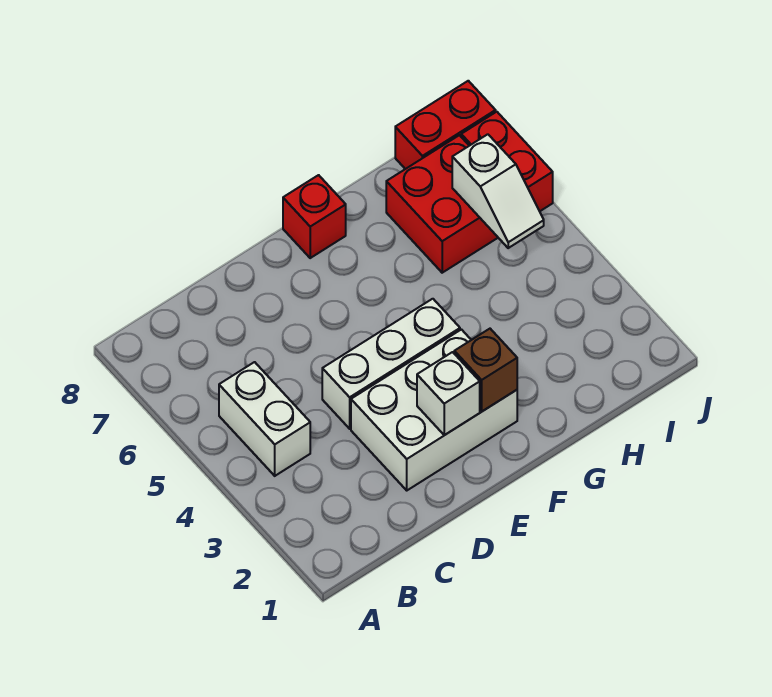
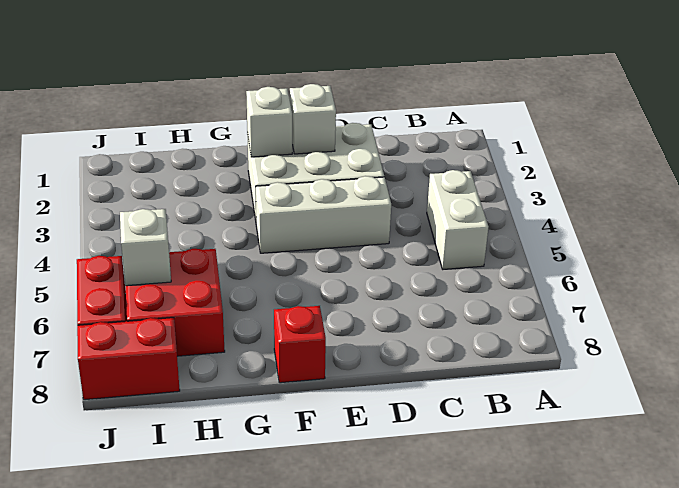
brown brick F2 level 2 -> white brick F2 level 2

